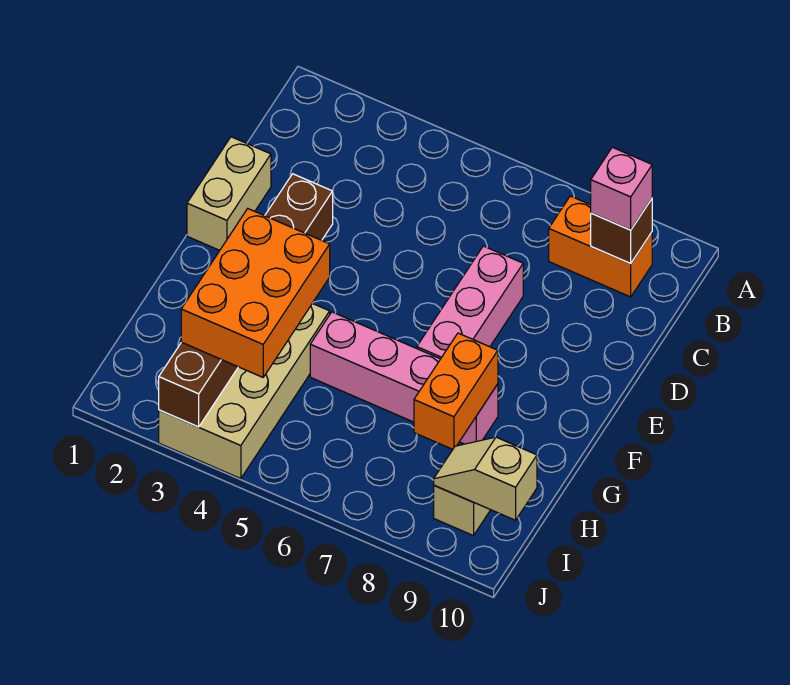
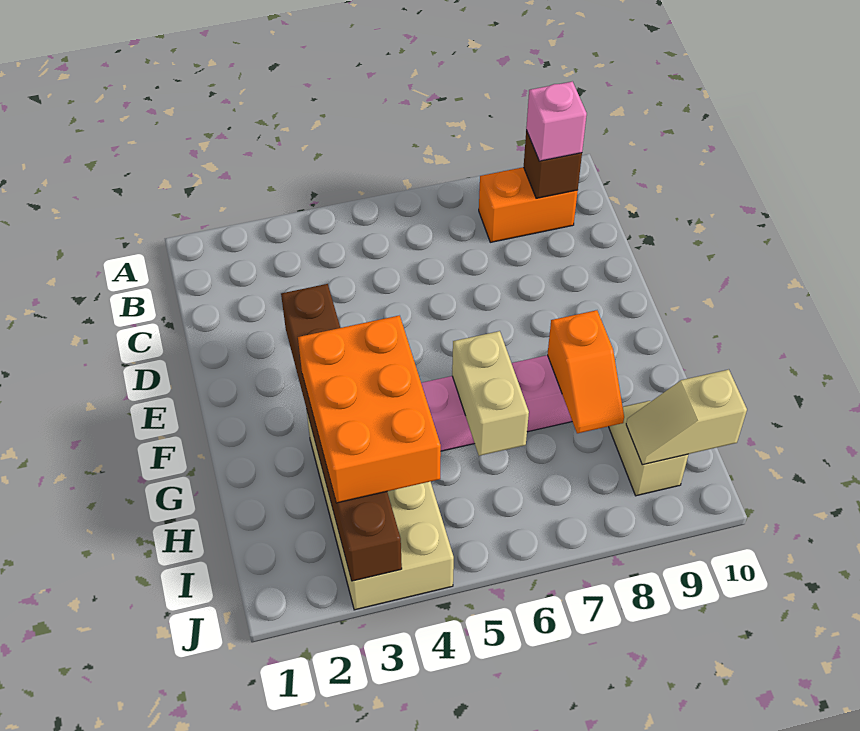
tan brick D1:E1 level 1 -> tan brick G6:H6 level 2
pink brick D7:F7 level 1 -> none
orange brick G8:H8 level 2 -> orange slope G8:H8 level 2 top G

